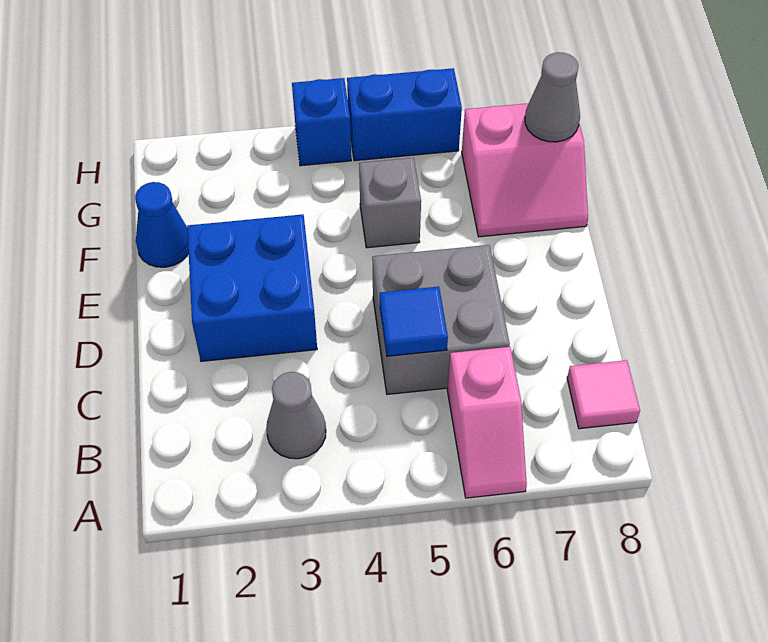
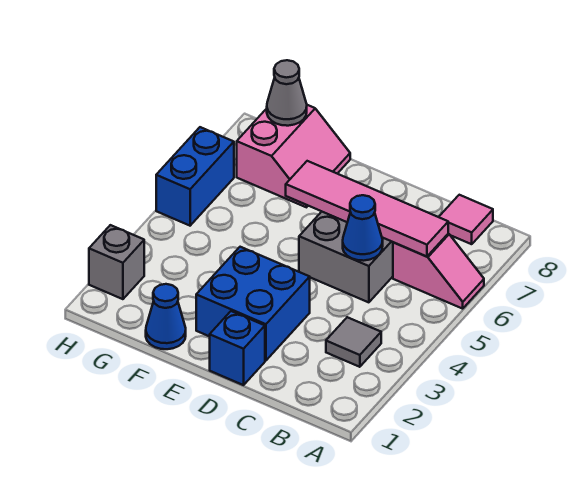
grey cone B3 level 1 -> grey tile B3 level 1
none -> pink tile B6:E6 level 2
blue tile C5 level 2 -> blue cone C5 level 2
grey brick F5 level 1 -> grey brick H2 level 1
blue brick H4 level 1 -> blue brick D1 level 1

